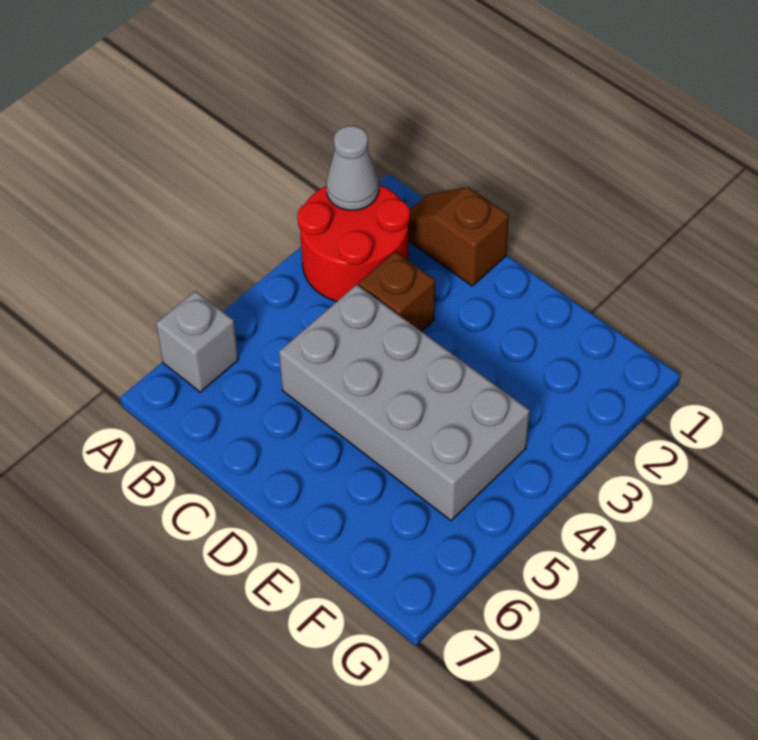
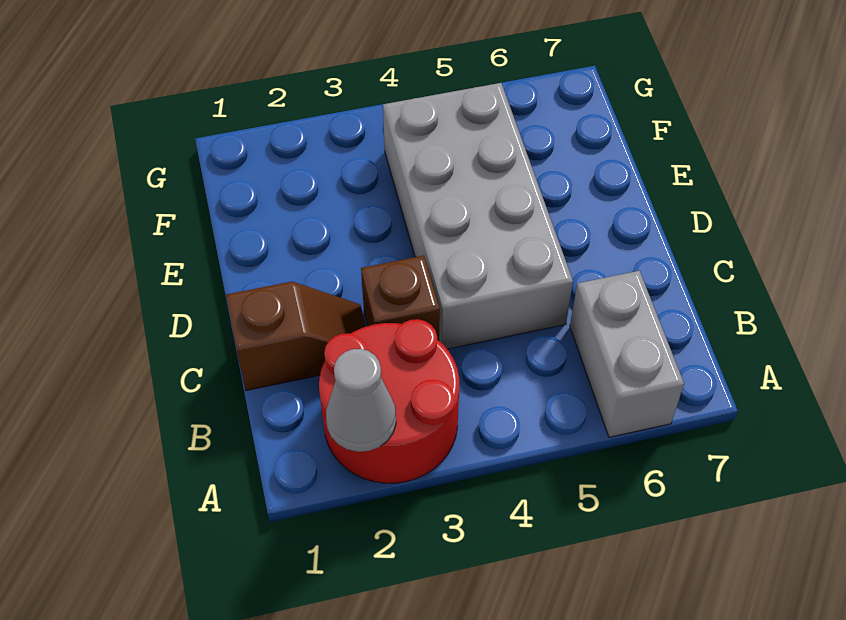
grey brick A6 level 1 -> grey brick A6:B6 level 1
brown slope B1:C1 level 1 top C -> brown slope C1:C2 level 1 top 1

